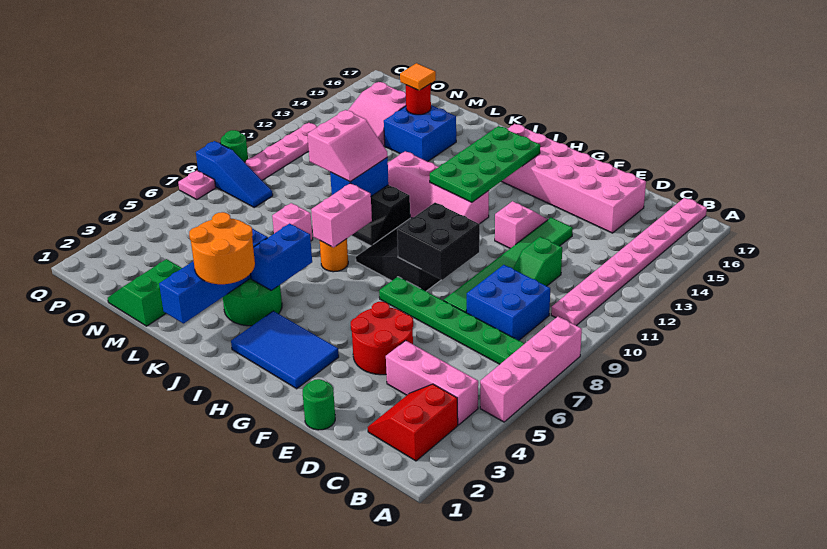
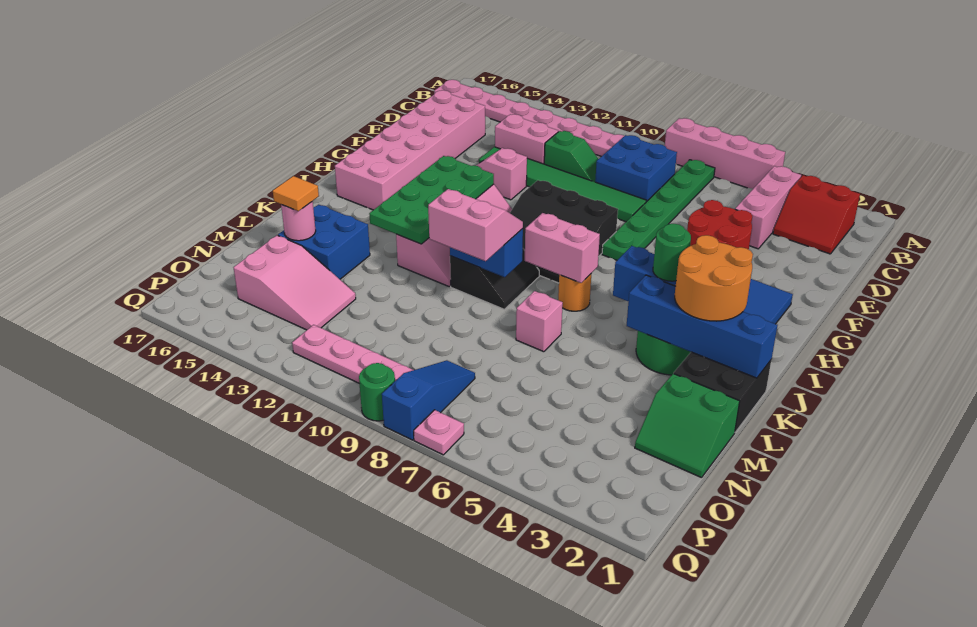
none -> pink brick D12:D13 level 1
green round brick E1 level 1 -> green round brick J4 level 3
black brick F8:G9 level 2 -> black brick K1:L2 level 1
green plate H12:I15 level 2 -> green plate H12:K13 level 2
red round brick M15 level 2 -> pink round brick M15 level 2

